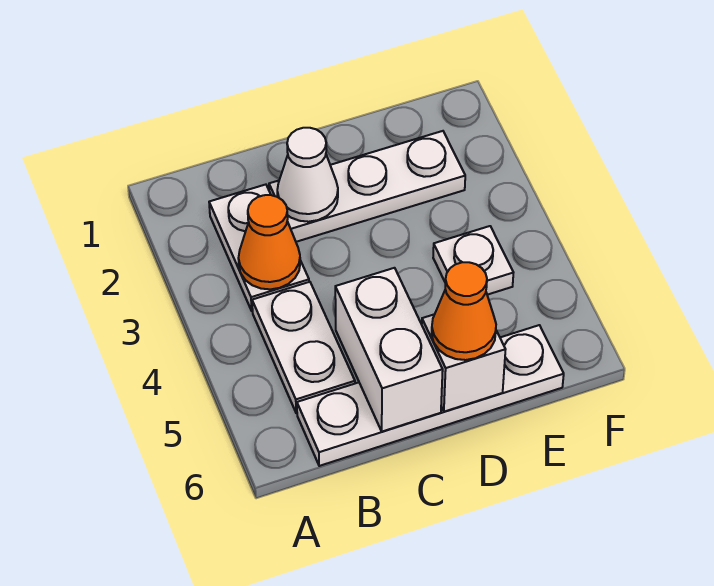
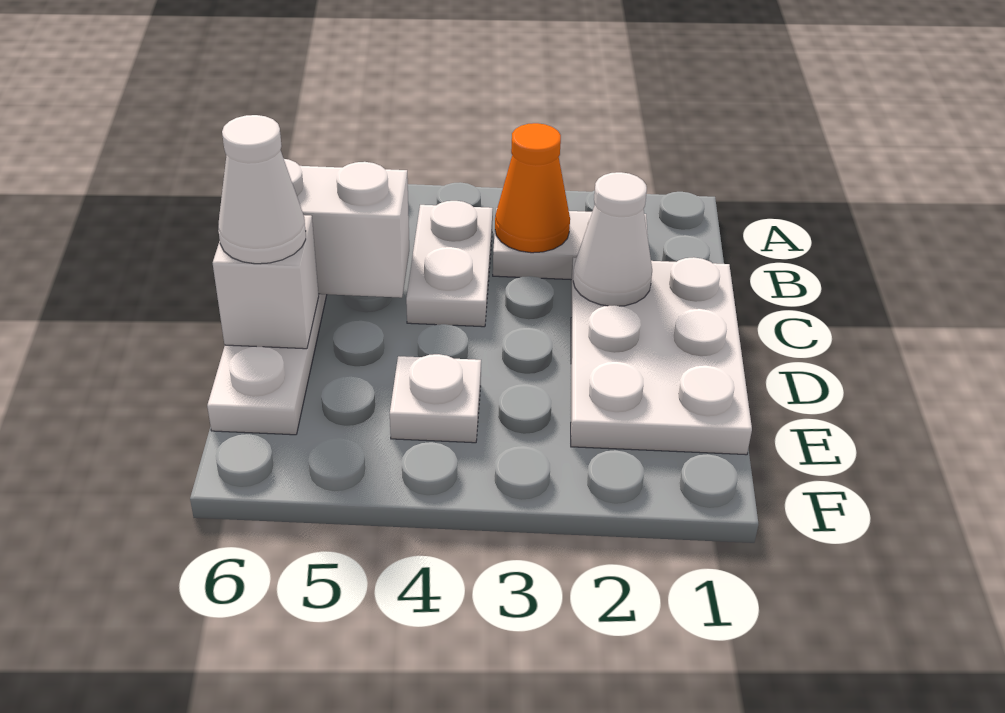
white plate B4:B5 level 1 -> white plate B4:C4 level 1
white plate C2:E2 level 1 -> white plate C1:E2 level 1
orange cone D6 level 3 -> white cone D6 level 3

